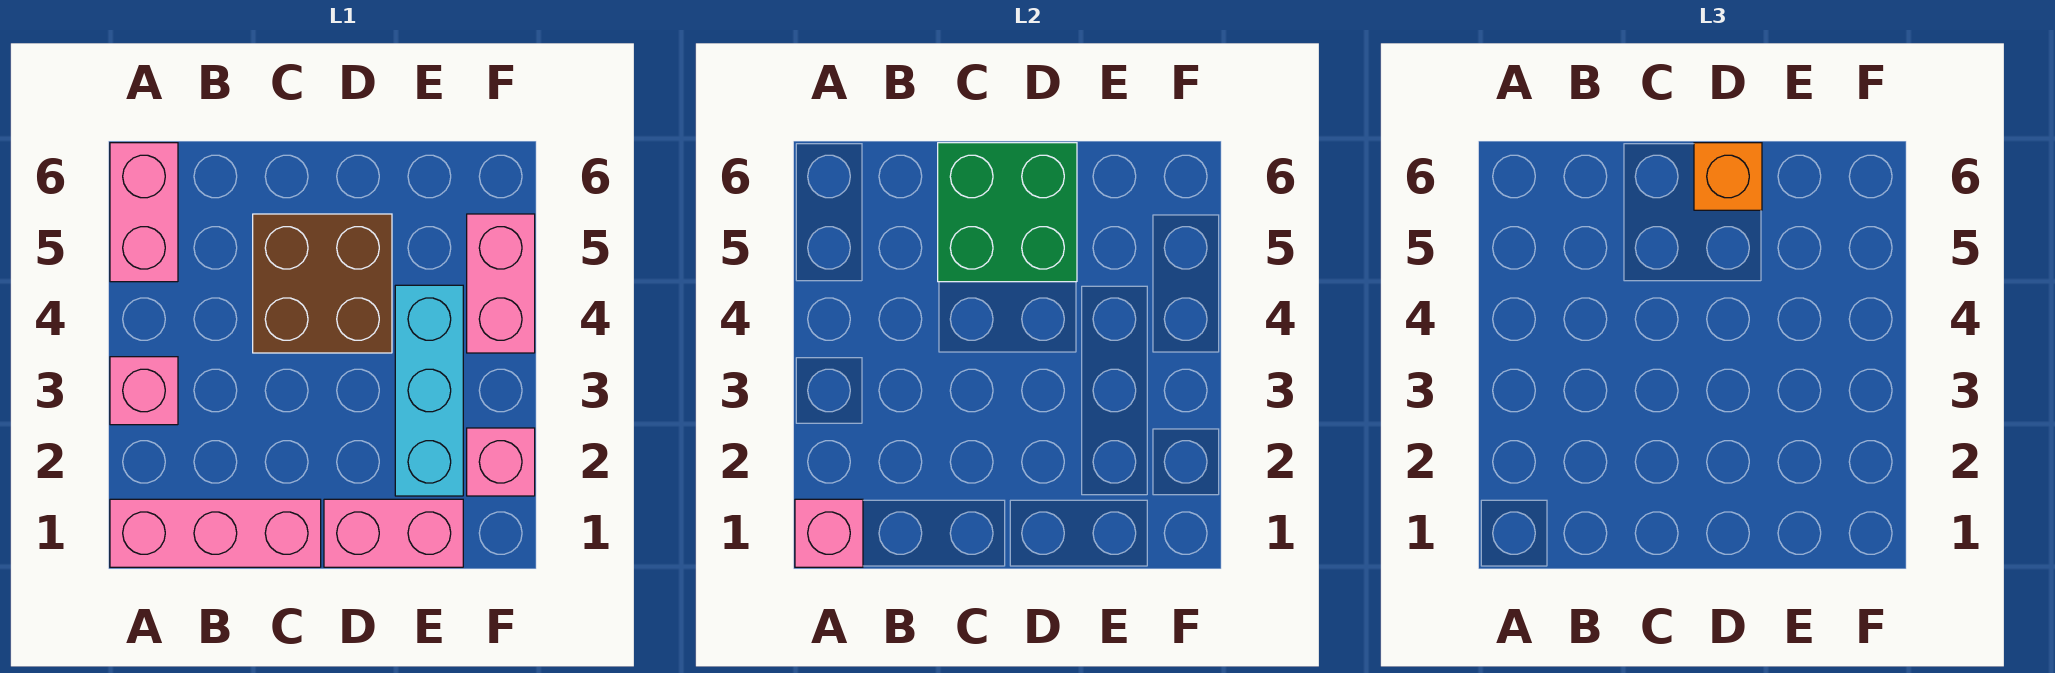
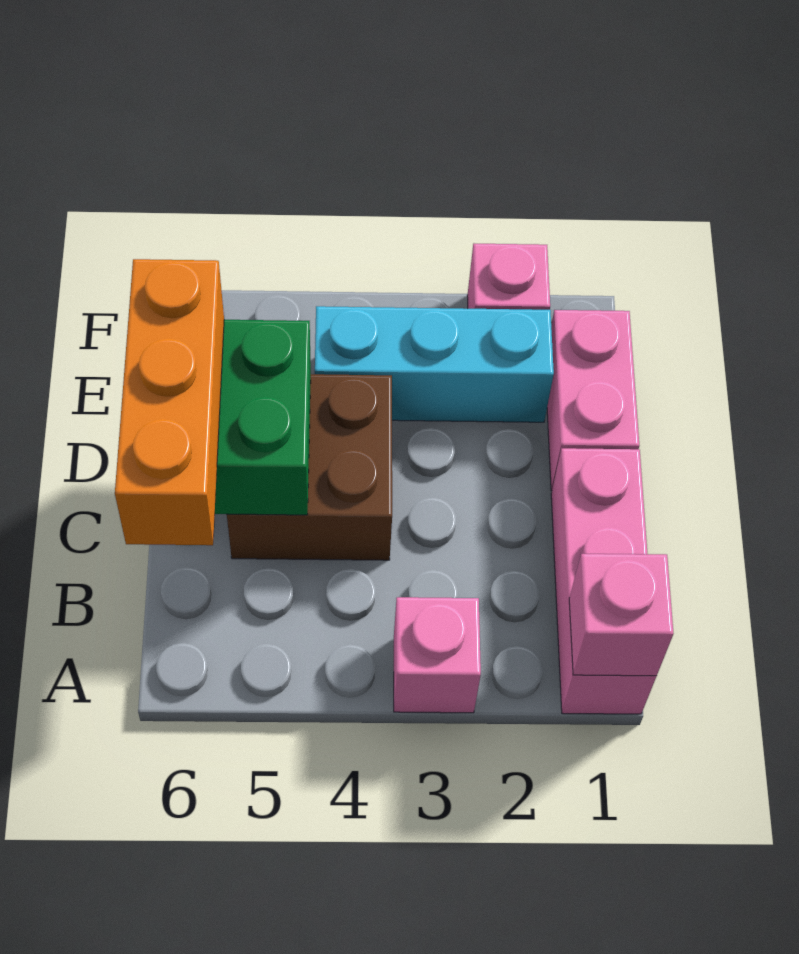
pink brick A5:A6 level 1 -> none
orange brick D6 level 3 -> orange brick B6:D6 level 3
pink brick F4:F5 level 1 -> none

